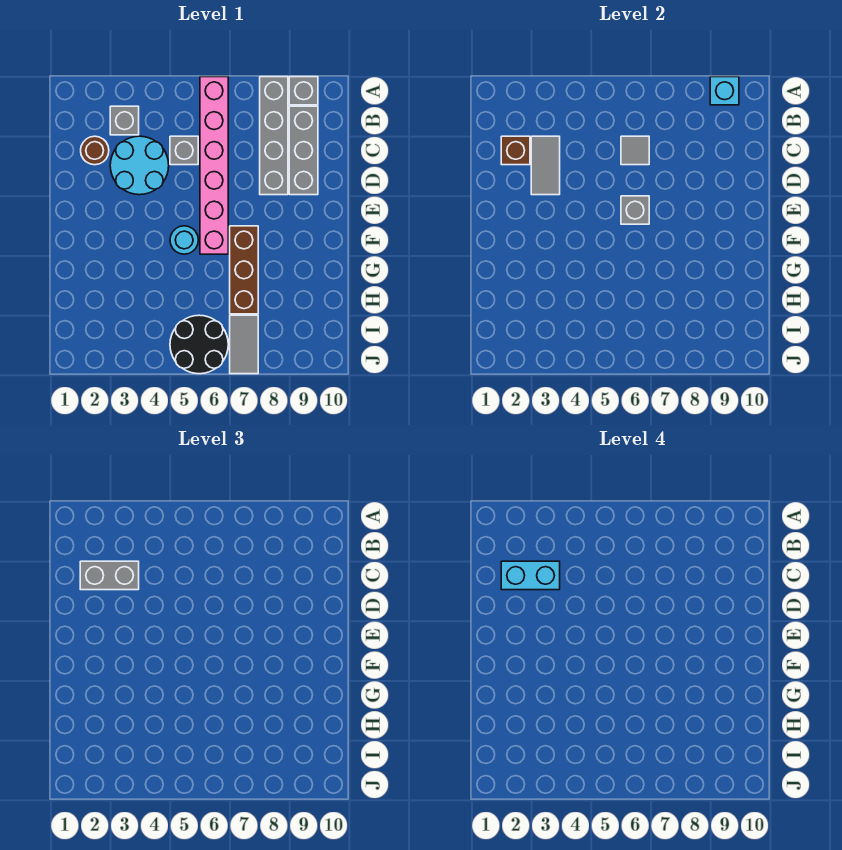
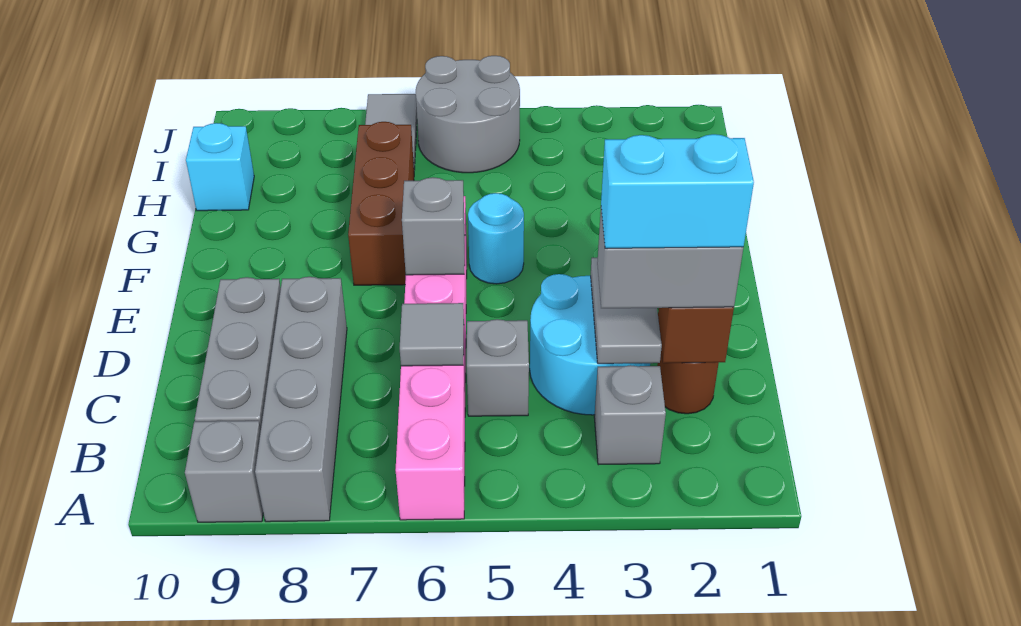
cyan brick A9 level 2 -> cyan brick H10 level 1
black round brick I5:J6 level 1 -> grey round brick I5:J6 level 1

